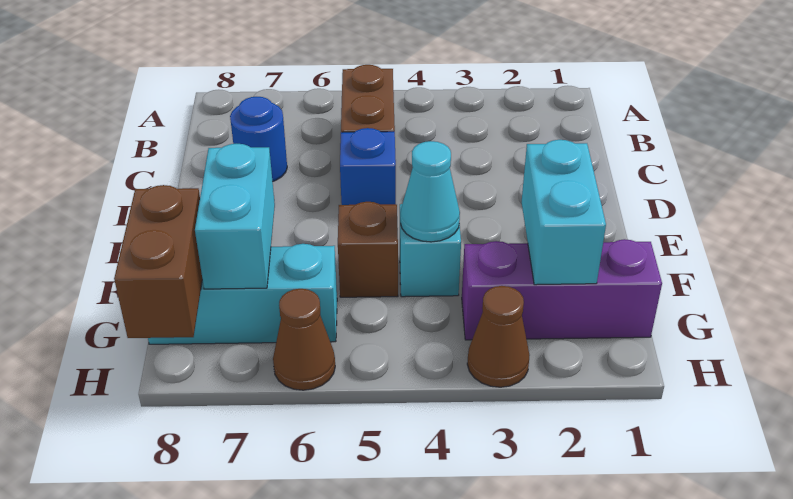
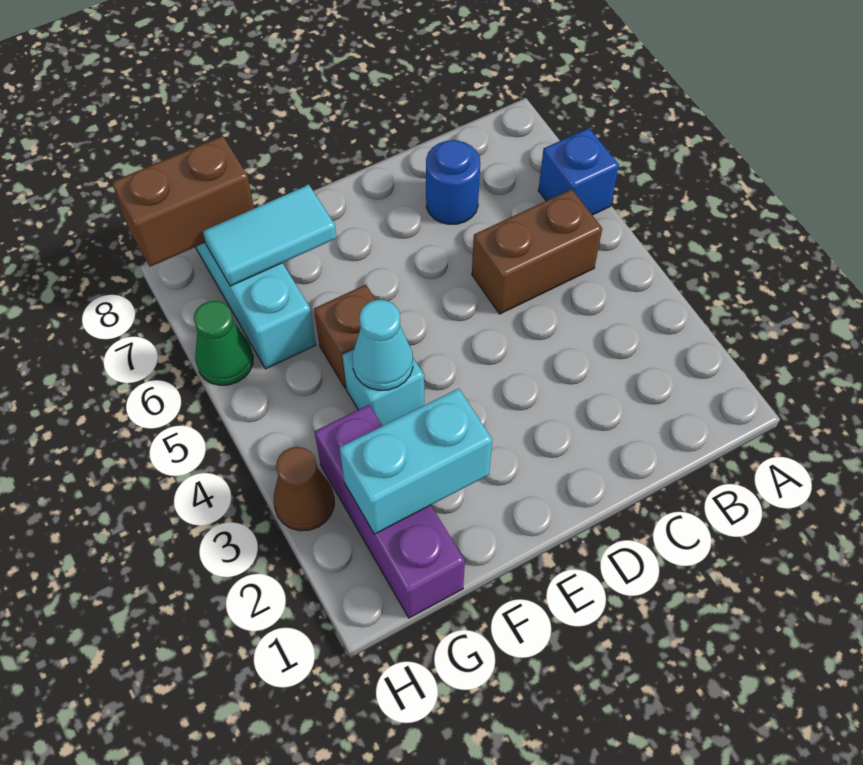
blue brick D5 level 1 -> blue brick A6 level 1
cyan brick F7:G7 level 2 -> cyan tile F7:G7 level 2
brown cone H6 level 1 -> green cone H6 level 1

